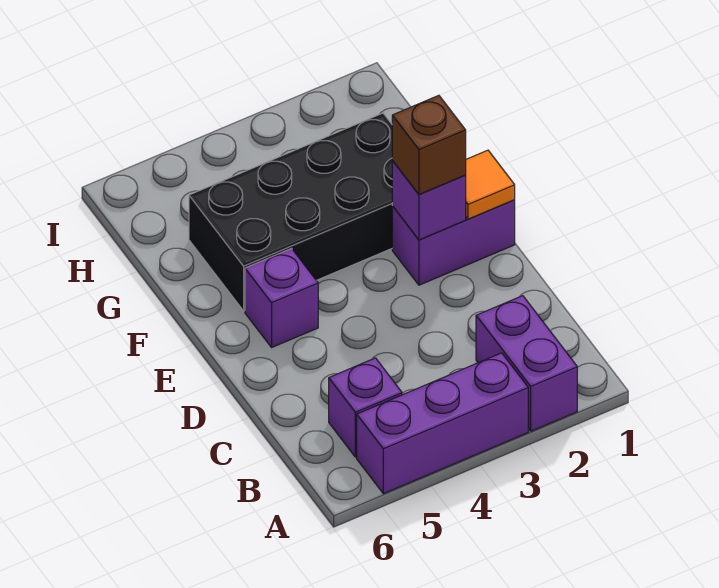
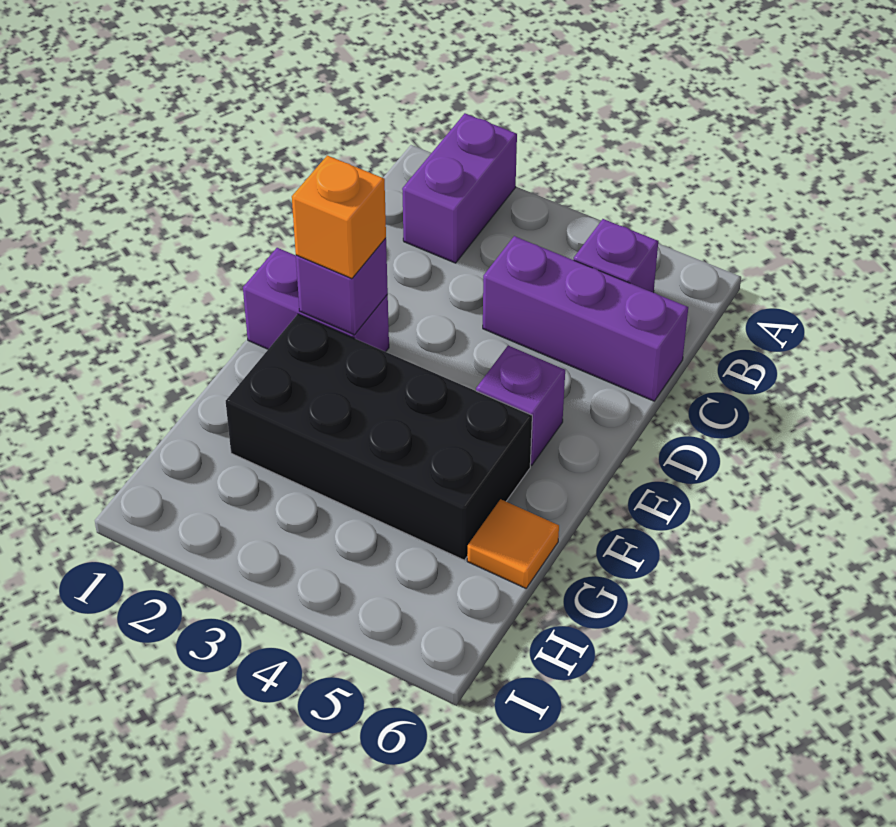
purple brick A3:A5 level 1 -> purple brick C4:C6 level 1
orange tile E1 level 2 -> orange tile G6 level 1
brown brick E2 level 3 -> orange brick E2 level 3

